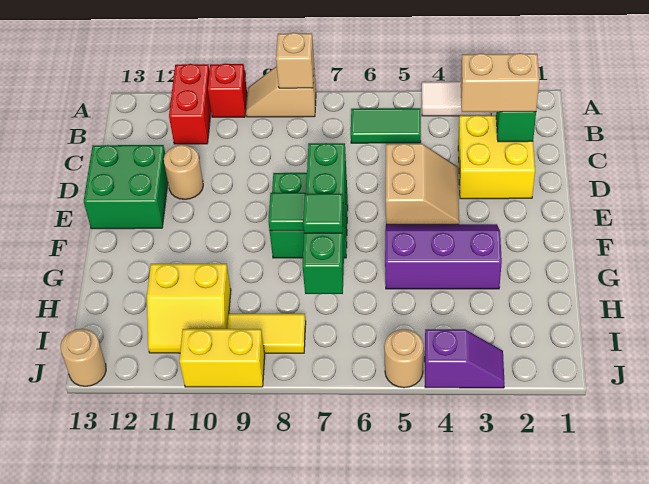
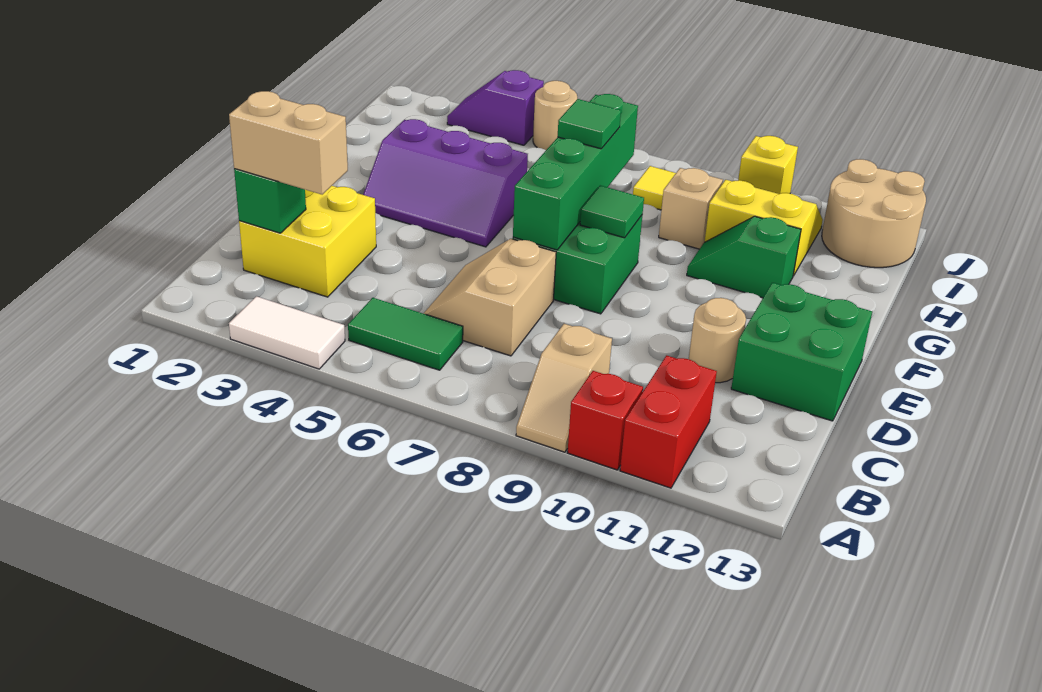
tan slope A8:A9 level 1 top 8 -> tan slope A9:B9 level 1 top B
tan brick A8 level 2 -> tan brick H9 level 1
tan slope D4:E5 level 1 top 5 -> tan slope C6:D7 level 1 top 7
none -> green slope G10:G11 level 1 top 11
yellow brick J9:J10 level 1 -> yellow brick J10 level 1
tan round brick J13 level 1 -> tan round brick I12:J13 level 1

